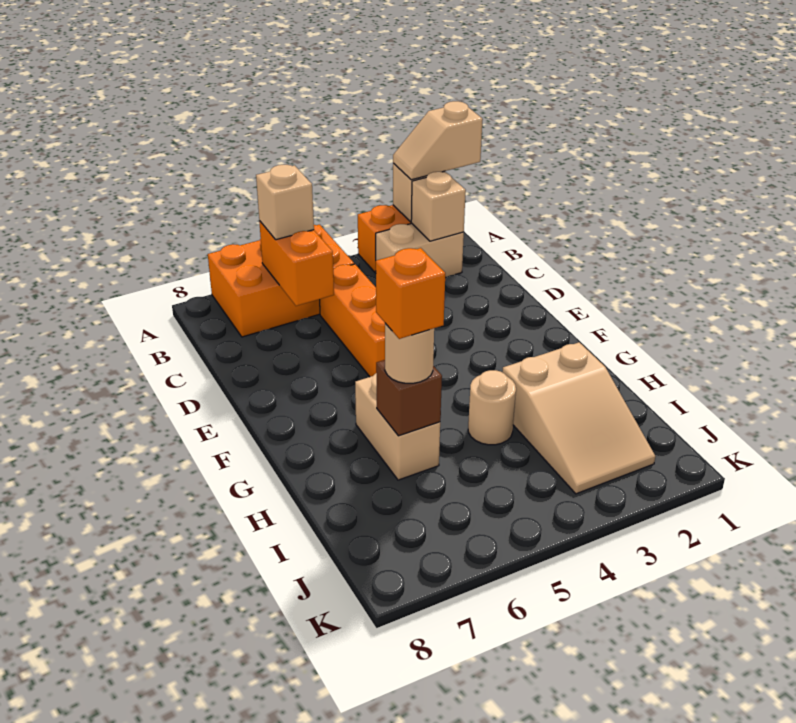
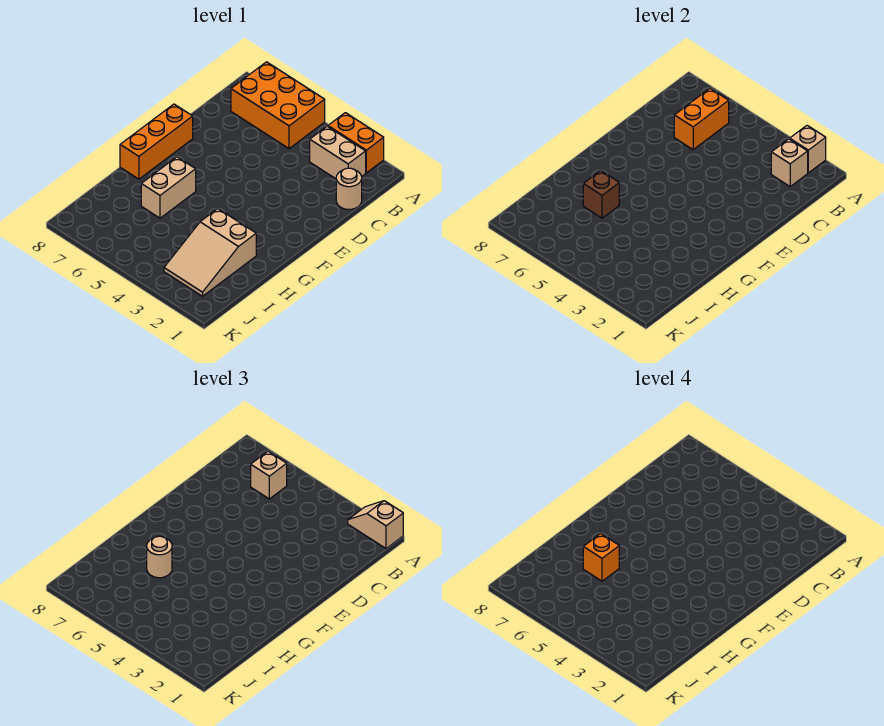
orange brick C5:E5 level 1 -> orange brick E8:G8 level 1
tan round brick H4 level 1 -> tan round brick C1 level 1

